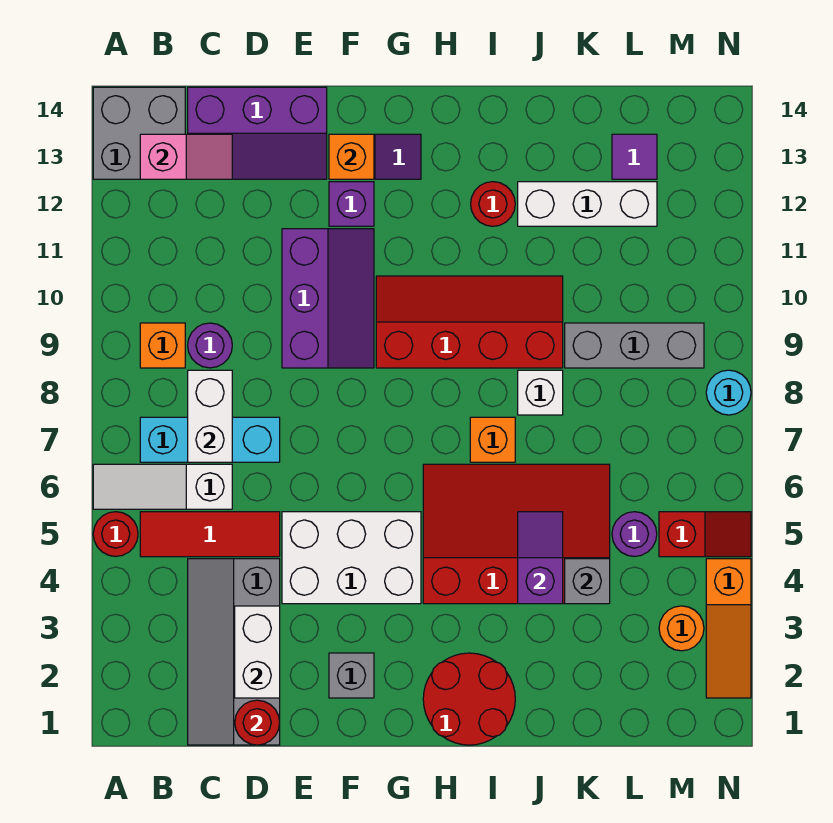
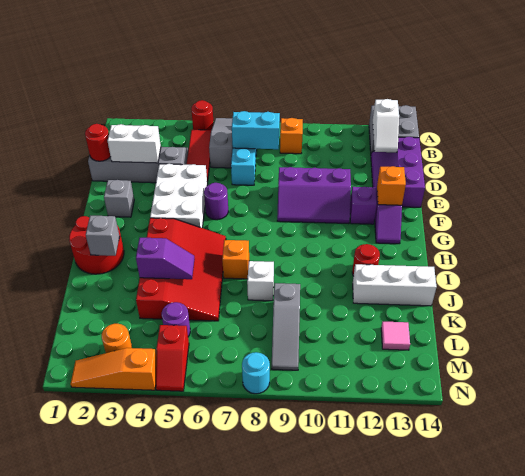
white slope A6:C6 level 1 top C -> grey slope A6:C6 level 1 top C
pink slope B13:C13 level 2 top B -> white slope B13:C13 level 2 top B
white brick C7:C8 level 2 -> cyan brick C7:C8 level 2
purple round brick C9 level 1 -> purple round brick F6 level 1
red slope G9:J10 level 1 top 9 -> none
white brick J12:L12 level 1 -> white brick J12:J14 level 1
grey brick K4 level 2 -> grey brick I2 level 2
grey brick K9:M9 level 1 -> grey slope K9:M9 level 1 top K
purple tile L13 level 1 -> pink tile L13 level 1

